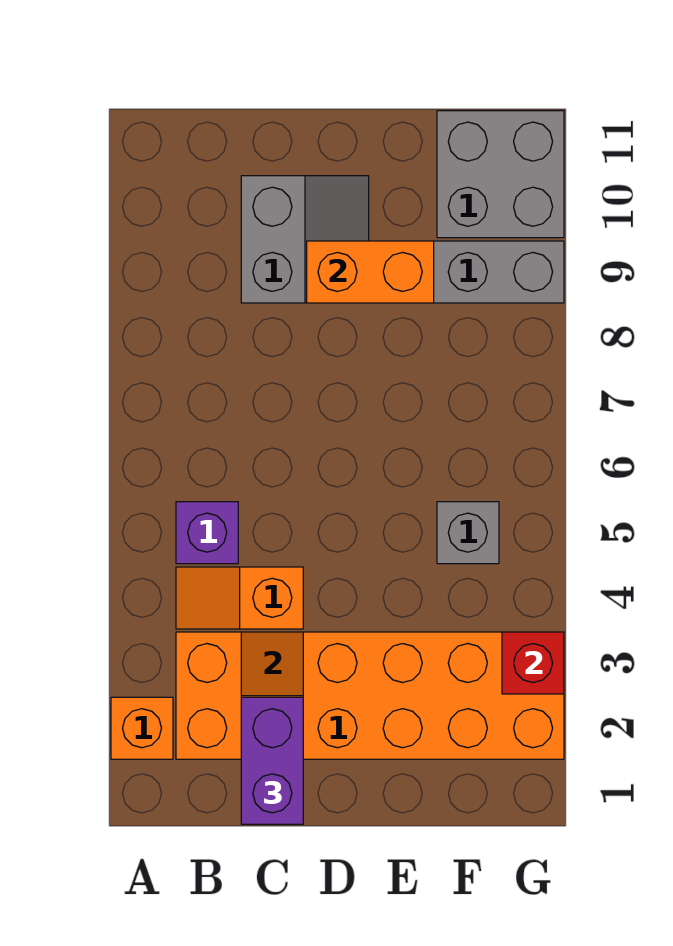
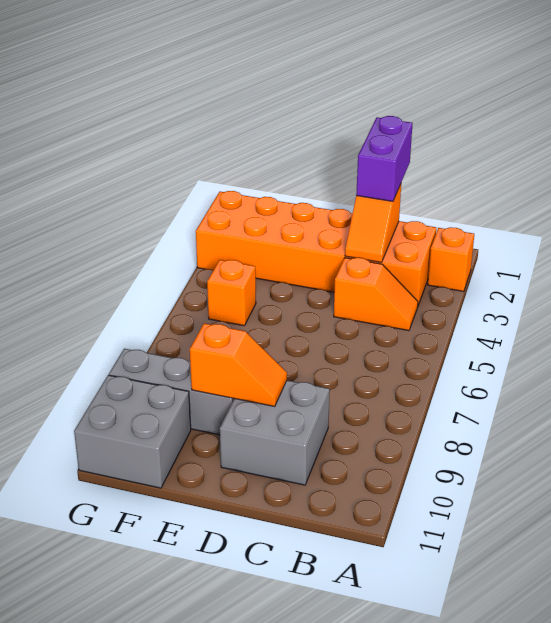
purple brick B5 level 1 -> none
grey slope C9:D10 level 1 top C -> grey brick C9:D10 level 1
orange brick D9:E9 level 2 -> orange slope D9:E9 level 2 top E
grey brick F5 level 1 -> orange brick F5 level 1
red brick G3 level 2 -> none

